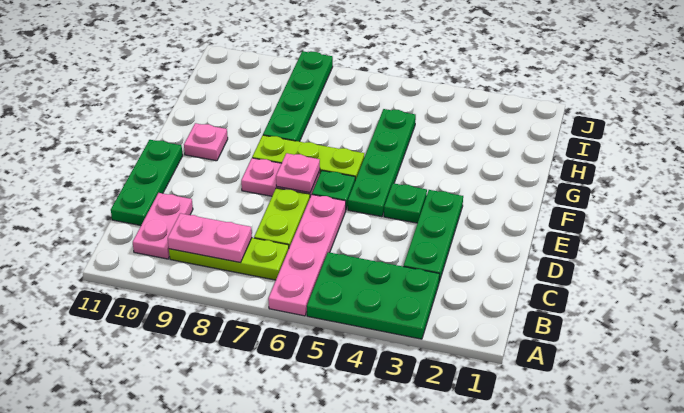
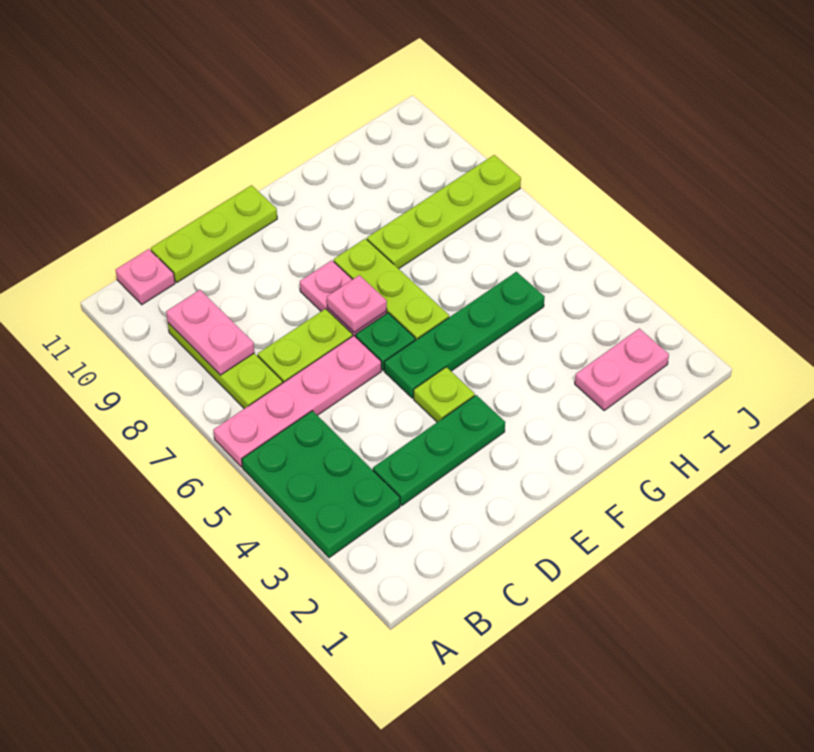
pink plate B10:C10 level 1 -> pink plate H2:I2 level 1
green plate C11:E11 level 1 -> lime plate C11:E11 level 1
green plate E4 level 1 -> lime plate E4 level 1
pink plate F10 level 1 -> pink plate B11 level 1
green plate G8:J8 level 1 -> lime plate G8:J8 level 1

